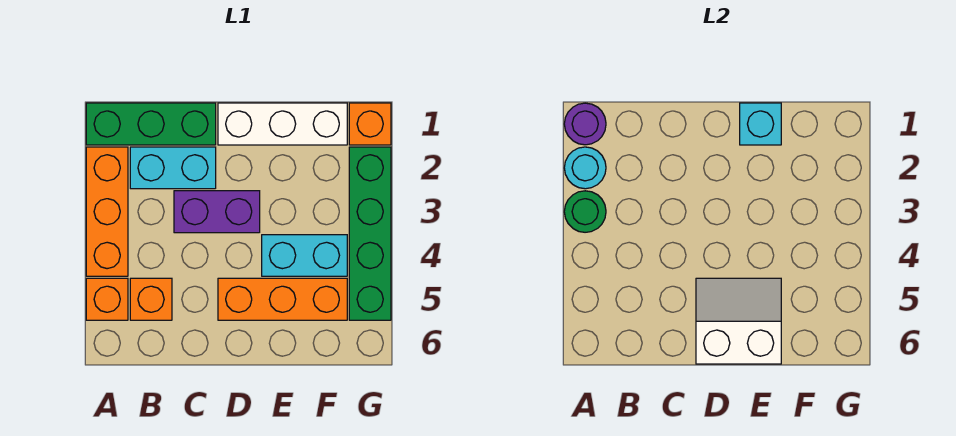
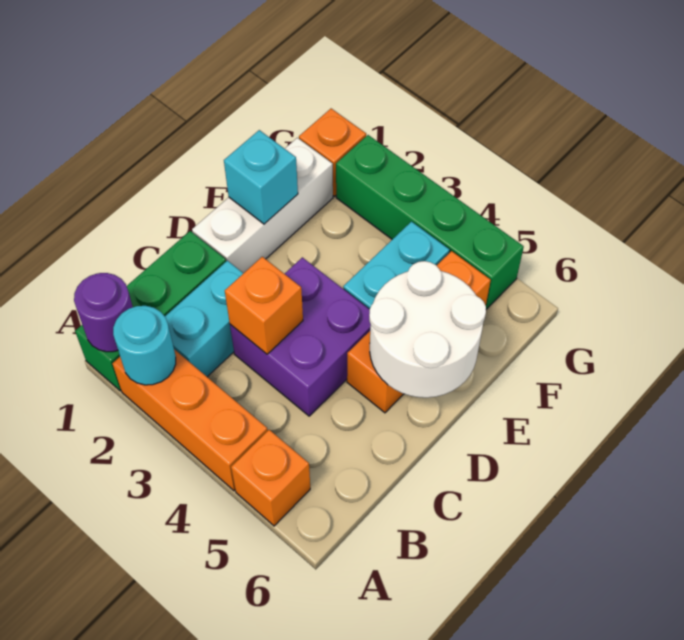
green round brick A3 level 2 -> none
orange brick B5 level 1 -> orange brick C3 level 2
purple brick C3:D3 level 1 -> purple brick C3:D4 level 1
white slope D5:E6 level 2 top 6 -> white round brick D5:E6 level 2

